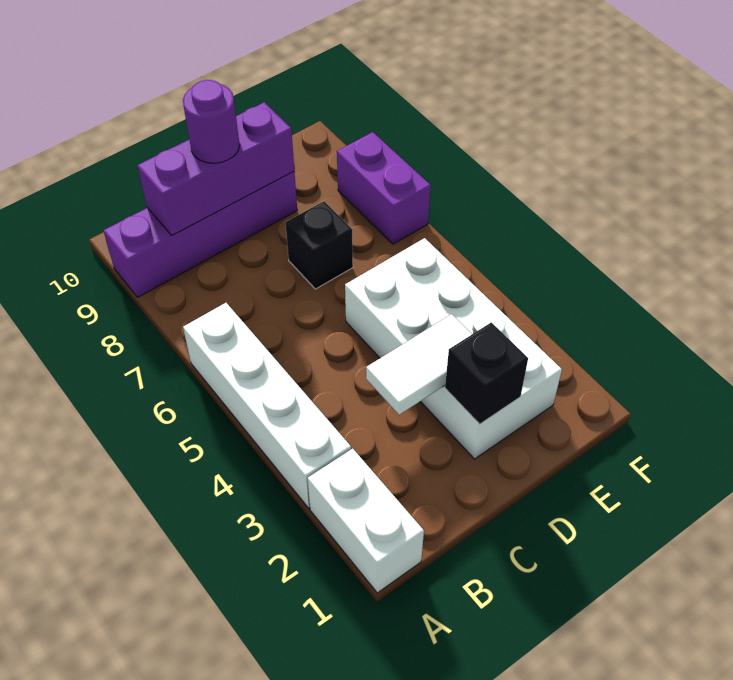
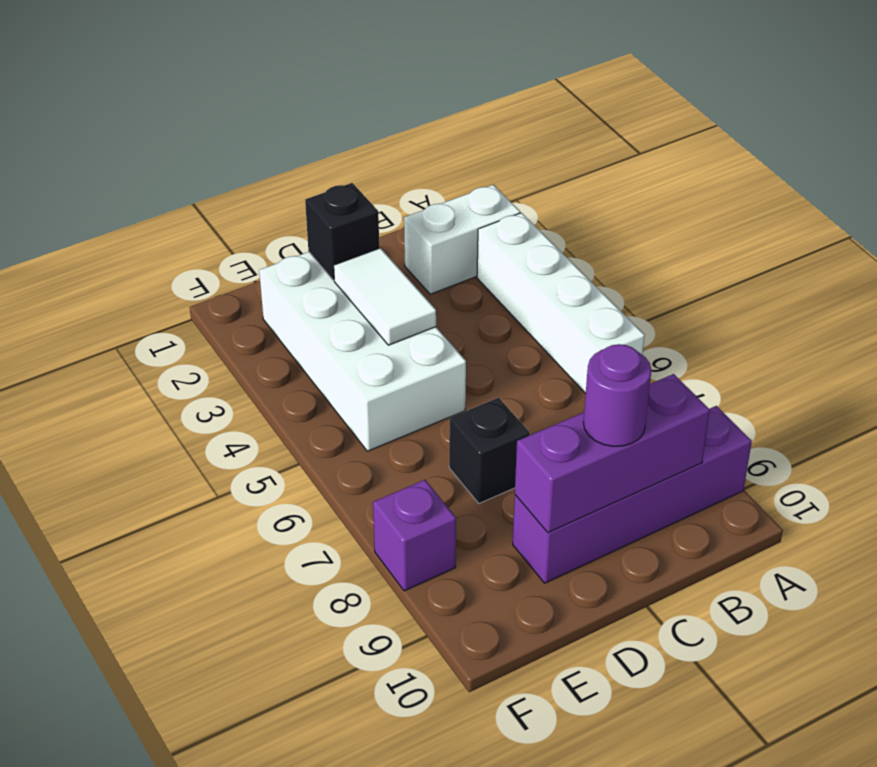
white brick A1:A2 level 1 -> white brick A2:B2 level 1
white tile C3:D3 level 2 -> white tile D3:D4 level 2
purple brick F7:F8 level 1 -> purple brick F8 level 1

